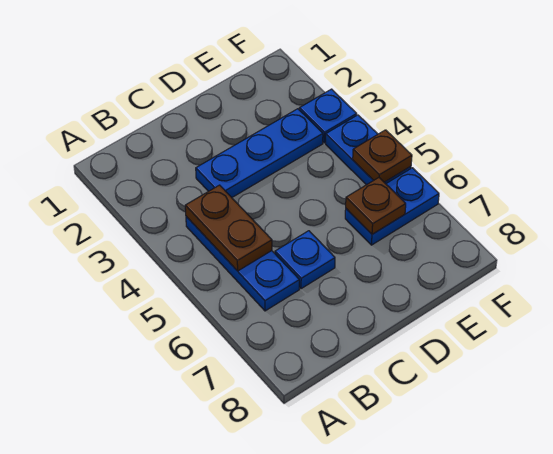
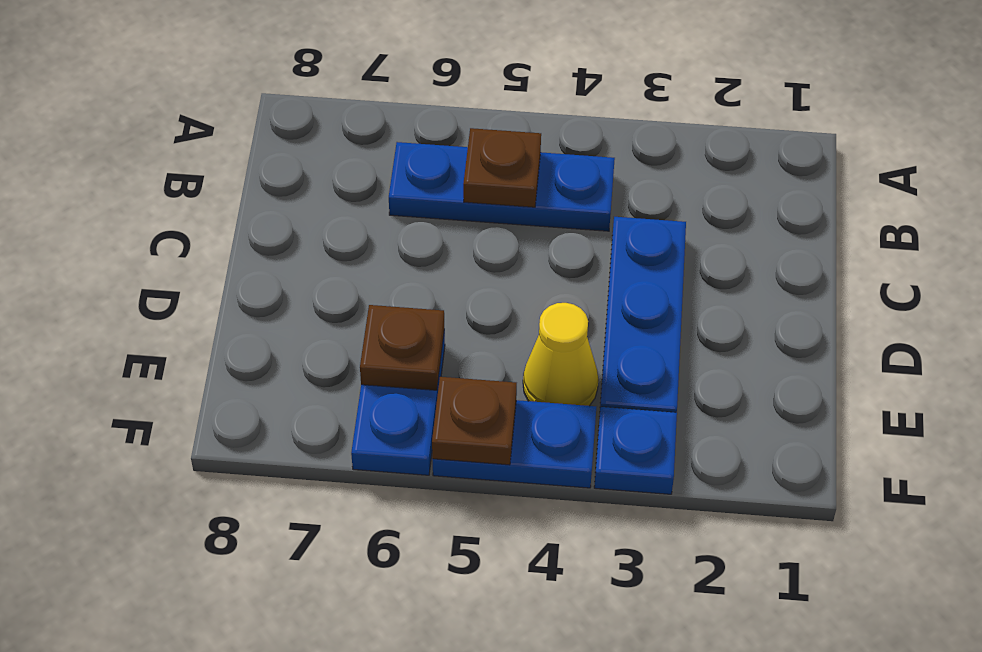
brown plate B4:B5 level 2 -> brown plate B5 level 2
blue plate C6 level 1 -> none
none -> yellow cone E4 level 1

